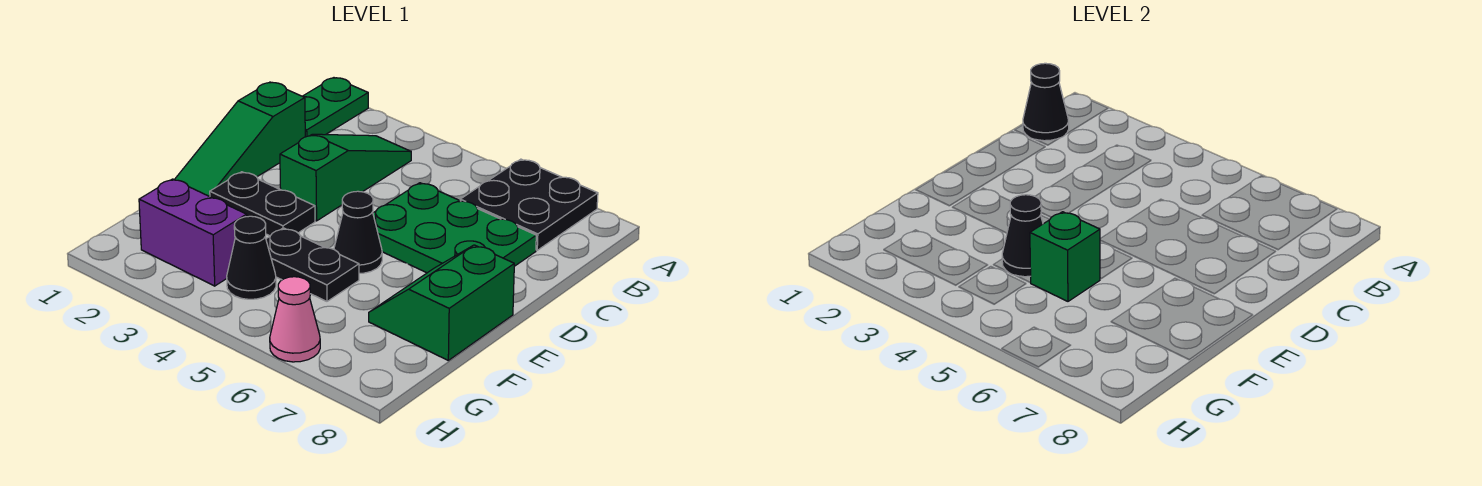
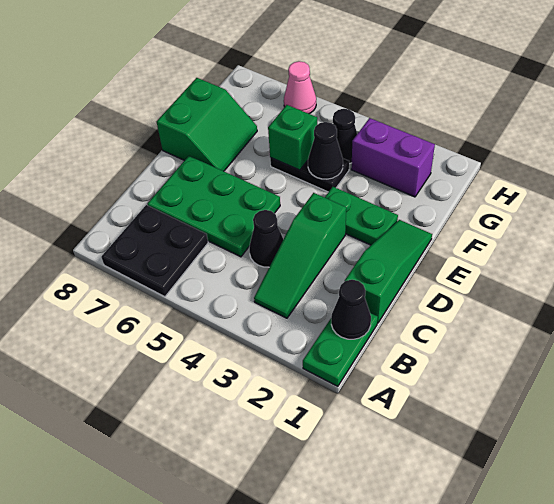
black plate E2:E3 level 1 -> green plate E2:E3 level 1
black cone E5 level 1 -> black cone C4 level 1

